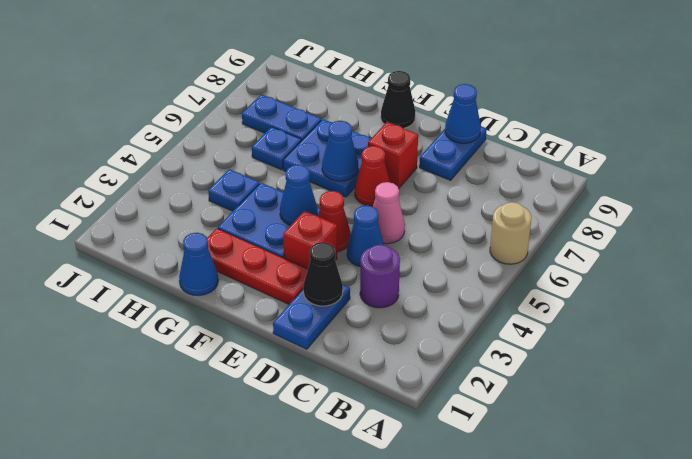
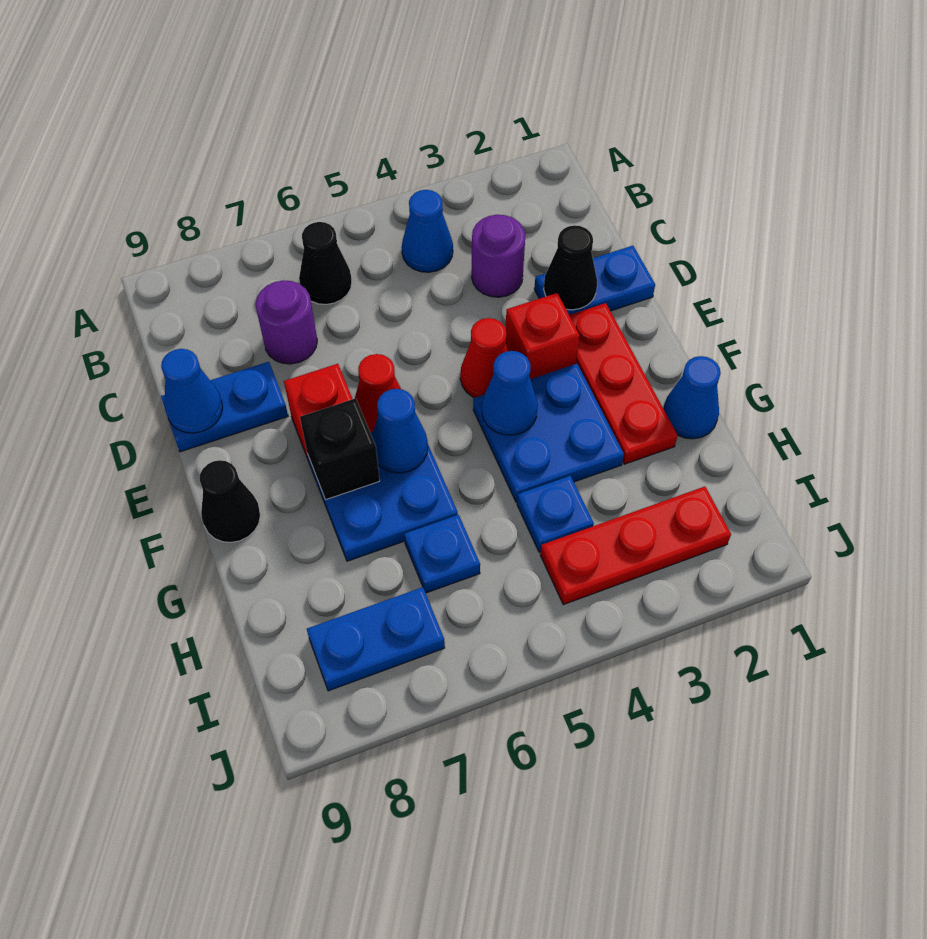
tan round brick A6 level 1 -> none
none -> black cone B6 level 1
none -> purple round brick C7 level 1
blue cone D4 level 1 -> blue cone B4 level 1
pink cone D5 level 1 -> none
none -> black brick F7 level 2
blue plate H7:I7 level 1 -> blue plate I7:I8 level 1
none -> red plate I2:I4 level 1

